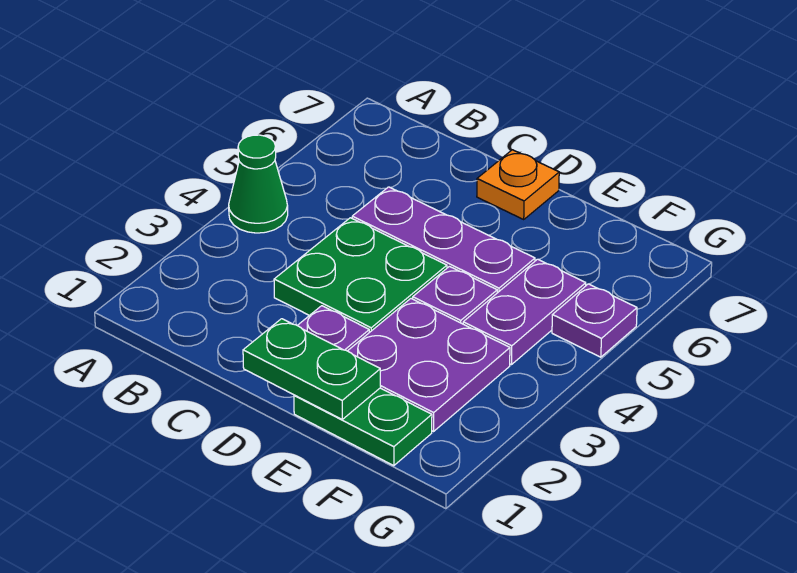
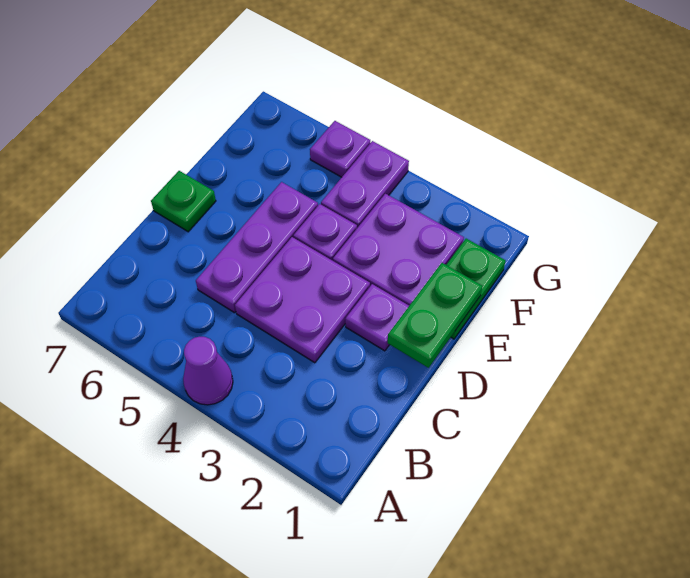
green cone A4 level 1 -> purple cone A4 level 1
green plate C3:D4 level 1 -> purple plate C3:D4 level 1
orange plate D7 level 1 -> green plate D7 level 1
purple plate F4:F5 level 1 -> purple plate F4:G4 level 1

